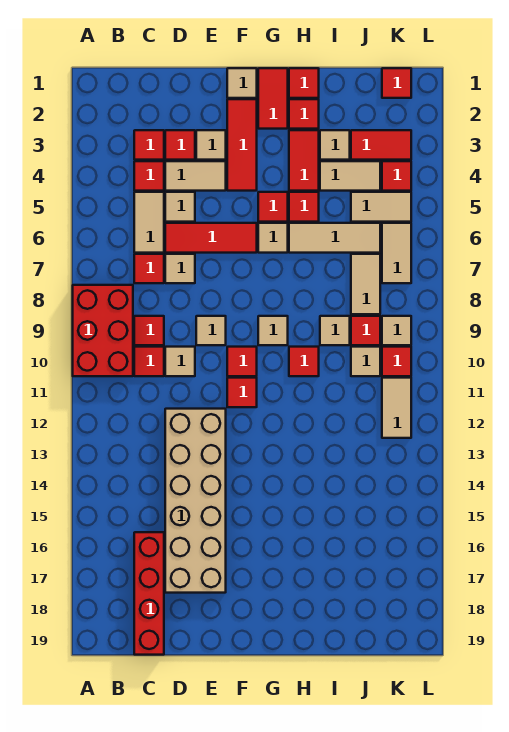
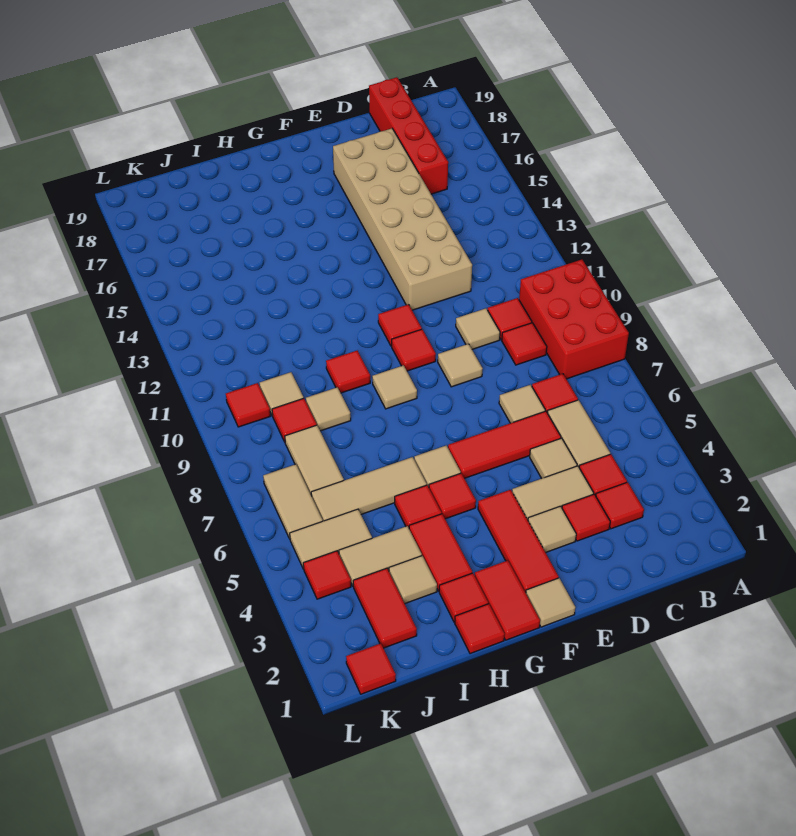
red tile J3:K3 level 1 -> red tile J2:J3 level 1
tan tile K9 level 1 -> none
tan tile K11:K12 level 1 -> none

